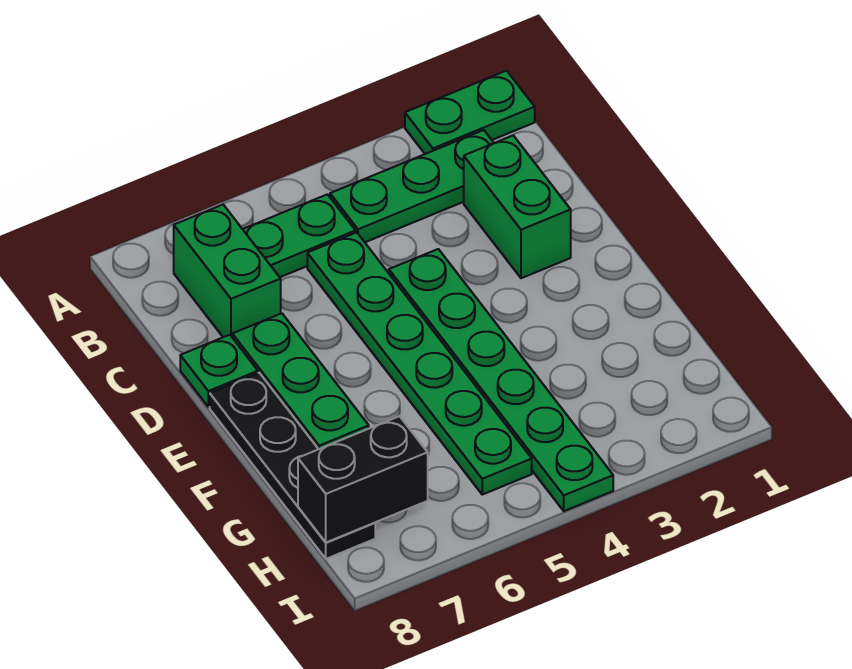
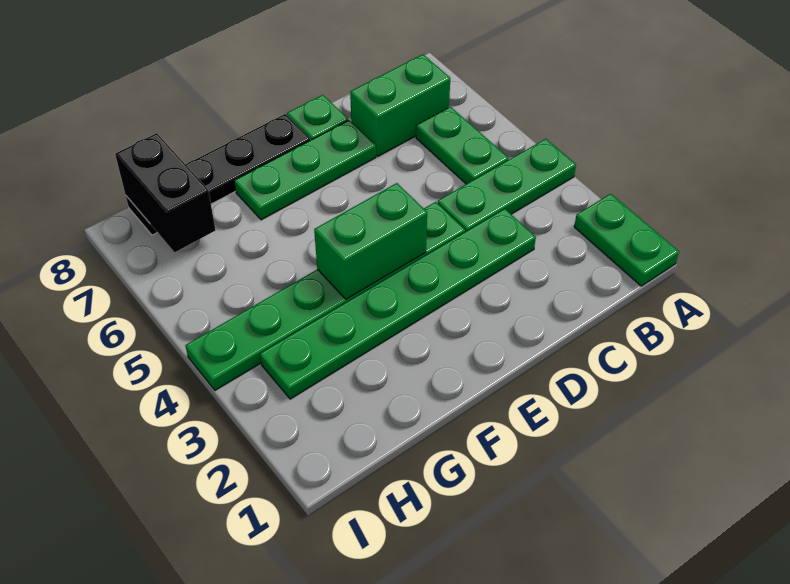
green plate B2:B4 level 1 -> green plate A4:C4 level 1
green brick C2:D2 level 1 -> green brick E4:F4 level 2
green plate C5:H5 level 1 -> green plate C3:H3 level 1

